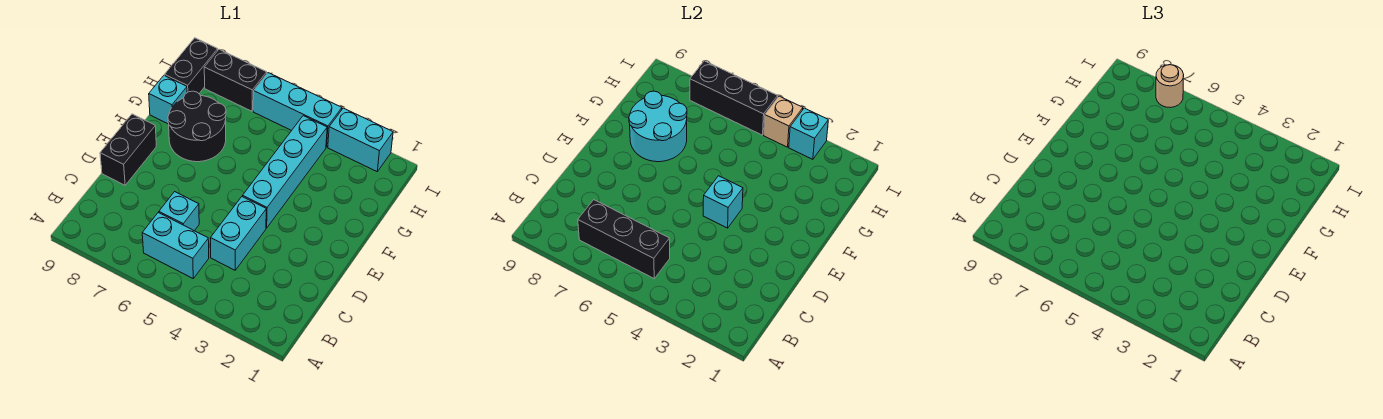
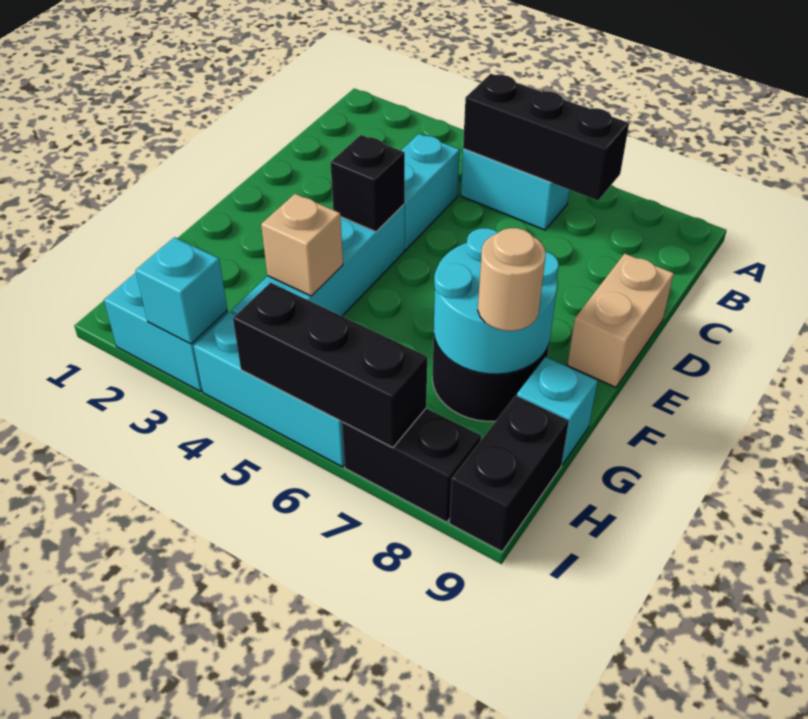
cyan brick C6 level 1 -> none
black brick D9:E9 level 1 -> tan brick D9:E9 level 1
cyan brick E4 level 2 -> black brick E4 level 2
tan brick I4 level 2 -> tan brick G4 level 2
tan round brick I7 level 3 -> tan round brick G8 level 3

